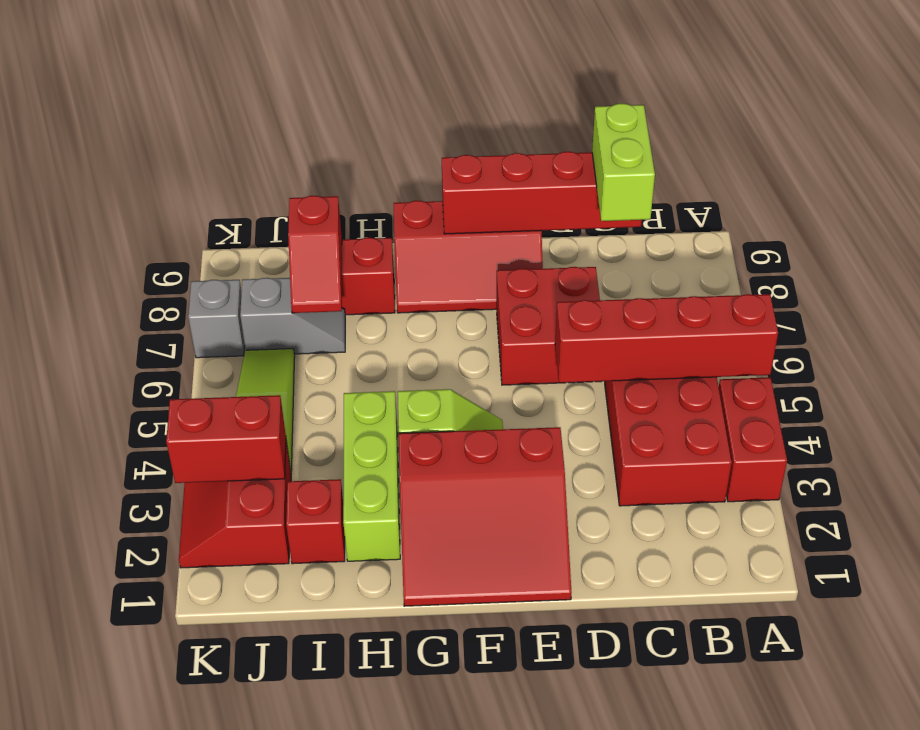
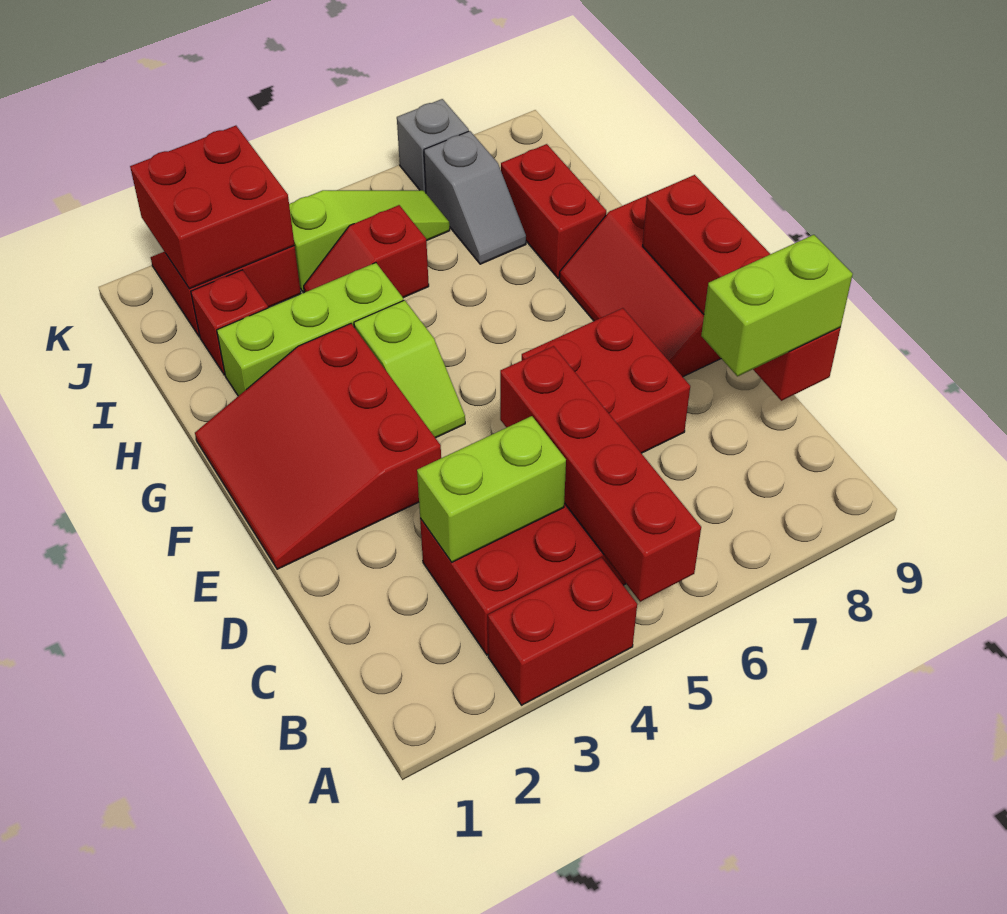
none -> lime brick C3:C4 level 2
red slope I7:I8 level 2 top 8 -> red slope I4:I5 level 1 top 5
red brick J3:K3 level 2 -> red brick J2:K3 level 2

